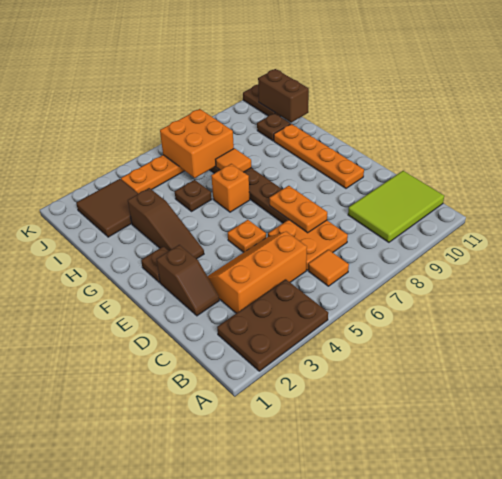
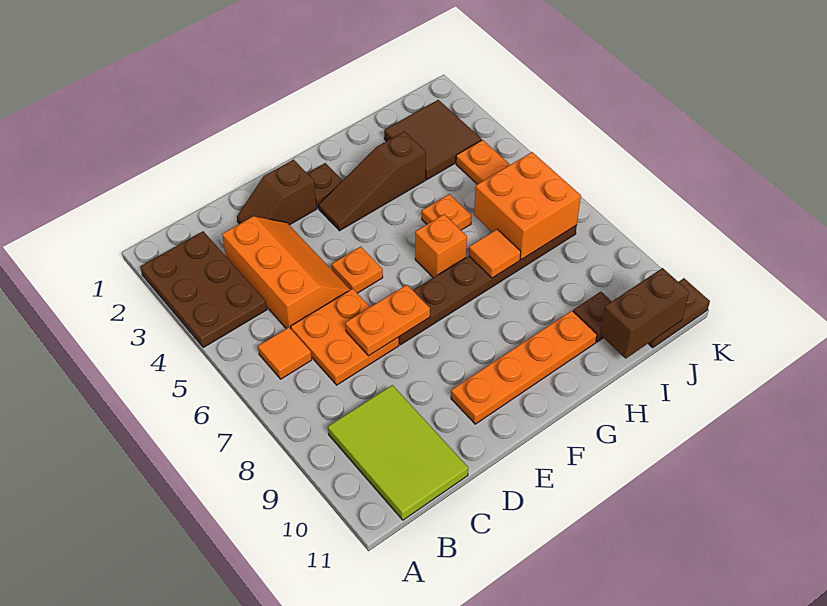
brown plate H5 level 1 -> orange plate H5 level 1

